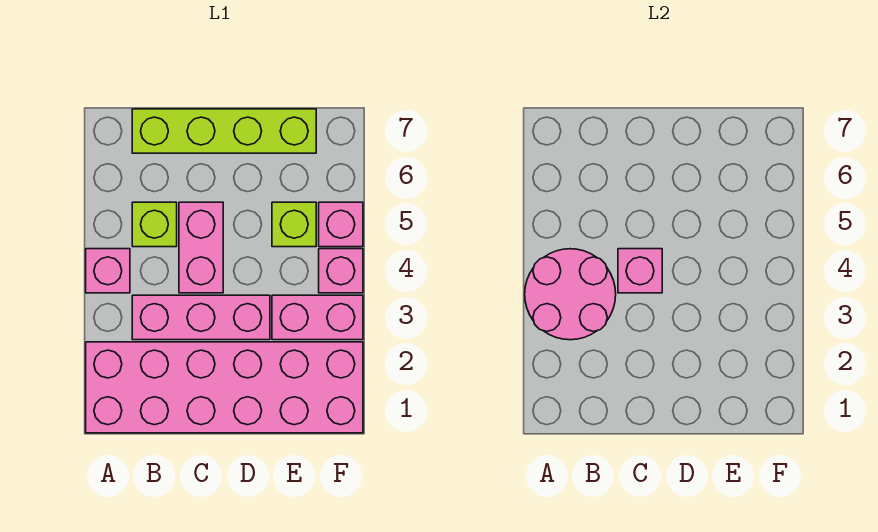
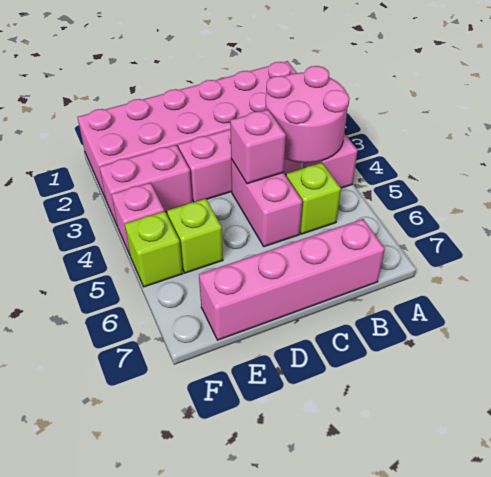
lime brick B7:E7 level 1 -> pink brick B7:E7 level 1
pink brick F5 level 1 -> lime brick F5 level 1

